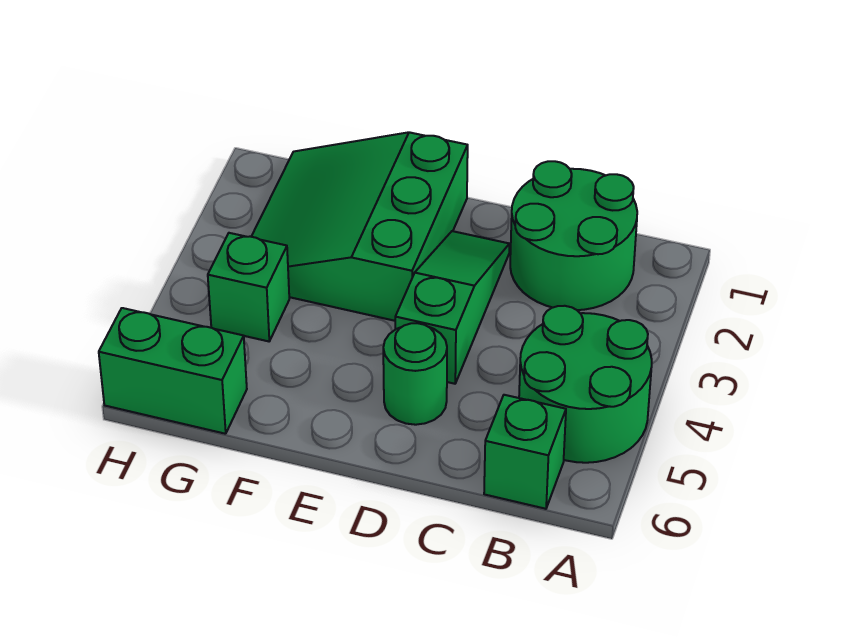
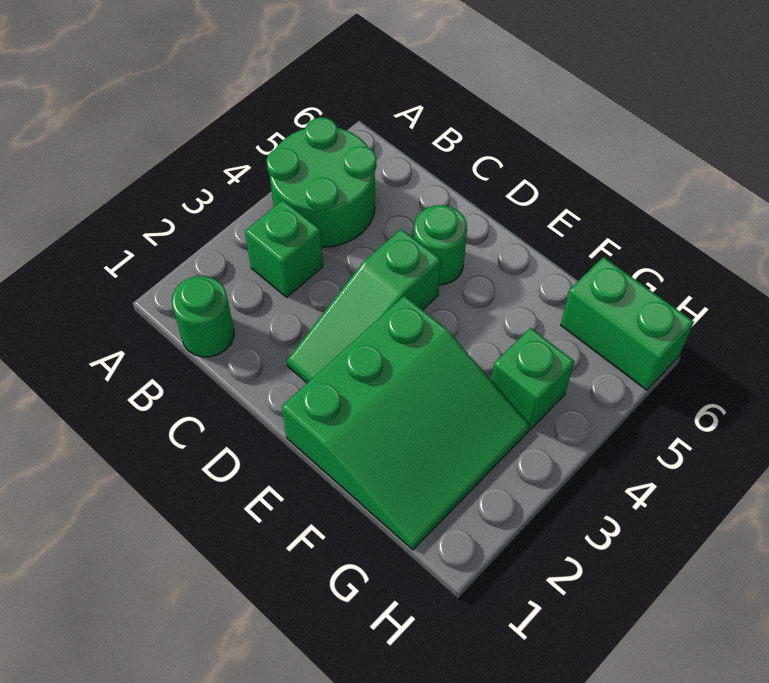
green round brick B1:C2 level 1 -> green round brick B1 level 1
green brick B6 level 1 -> green brick B3 level 1

